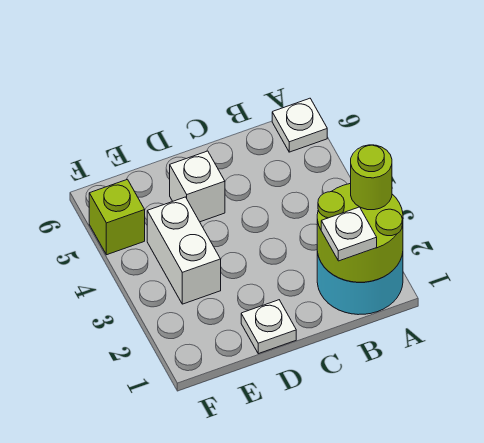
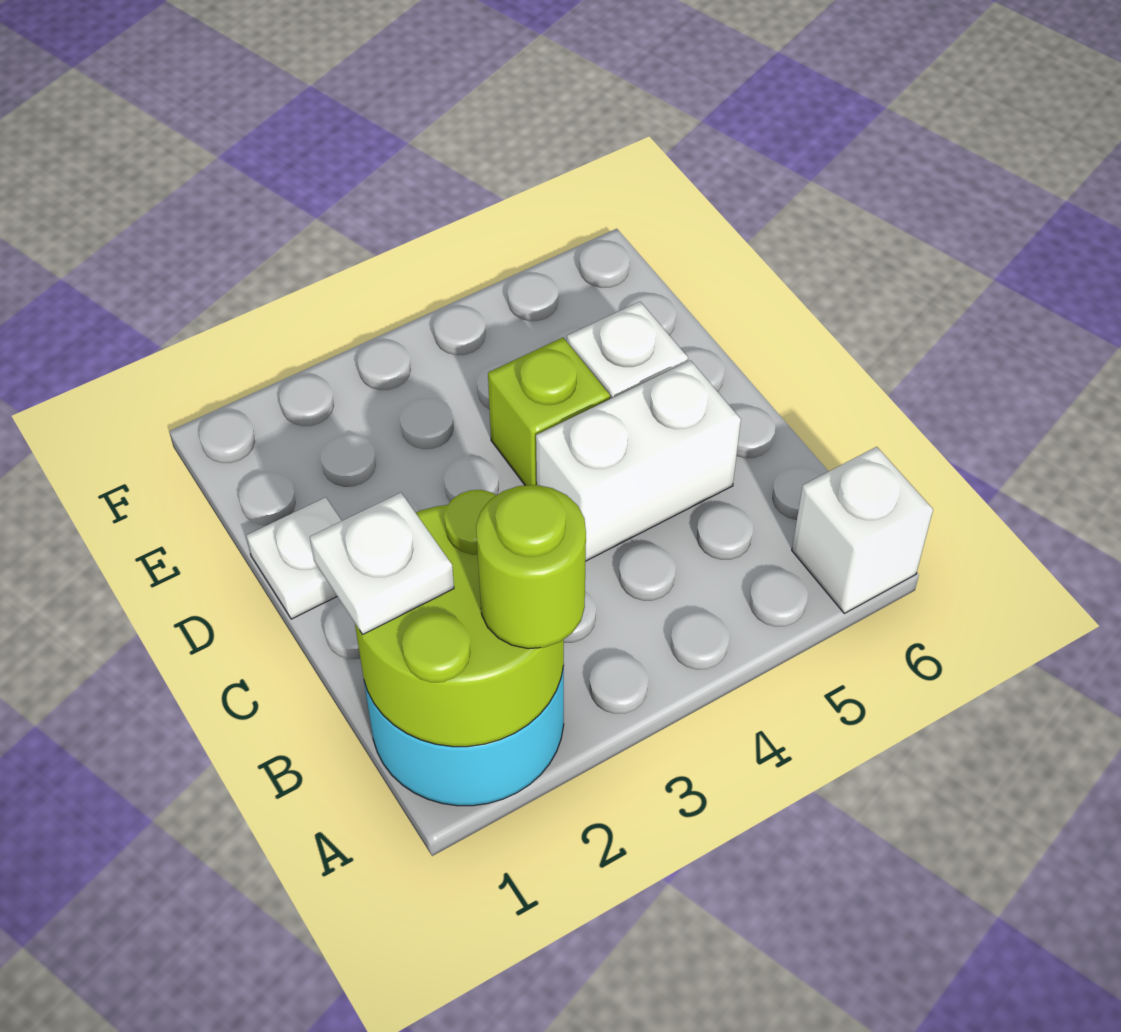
white plate A6 level 1 -> white brick A6 level 1
white brick E3:E4 level 1 -> white brick C4:C5 level 1
lime brick F5 level 1 -> lime brick D4 level 1

